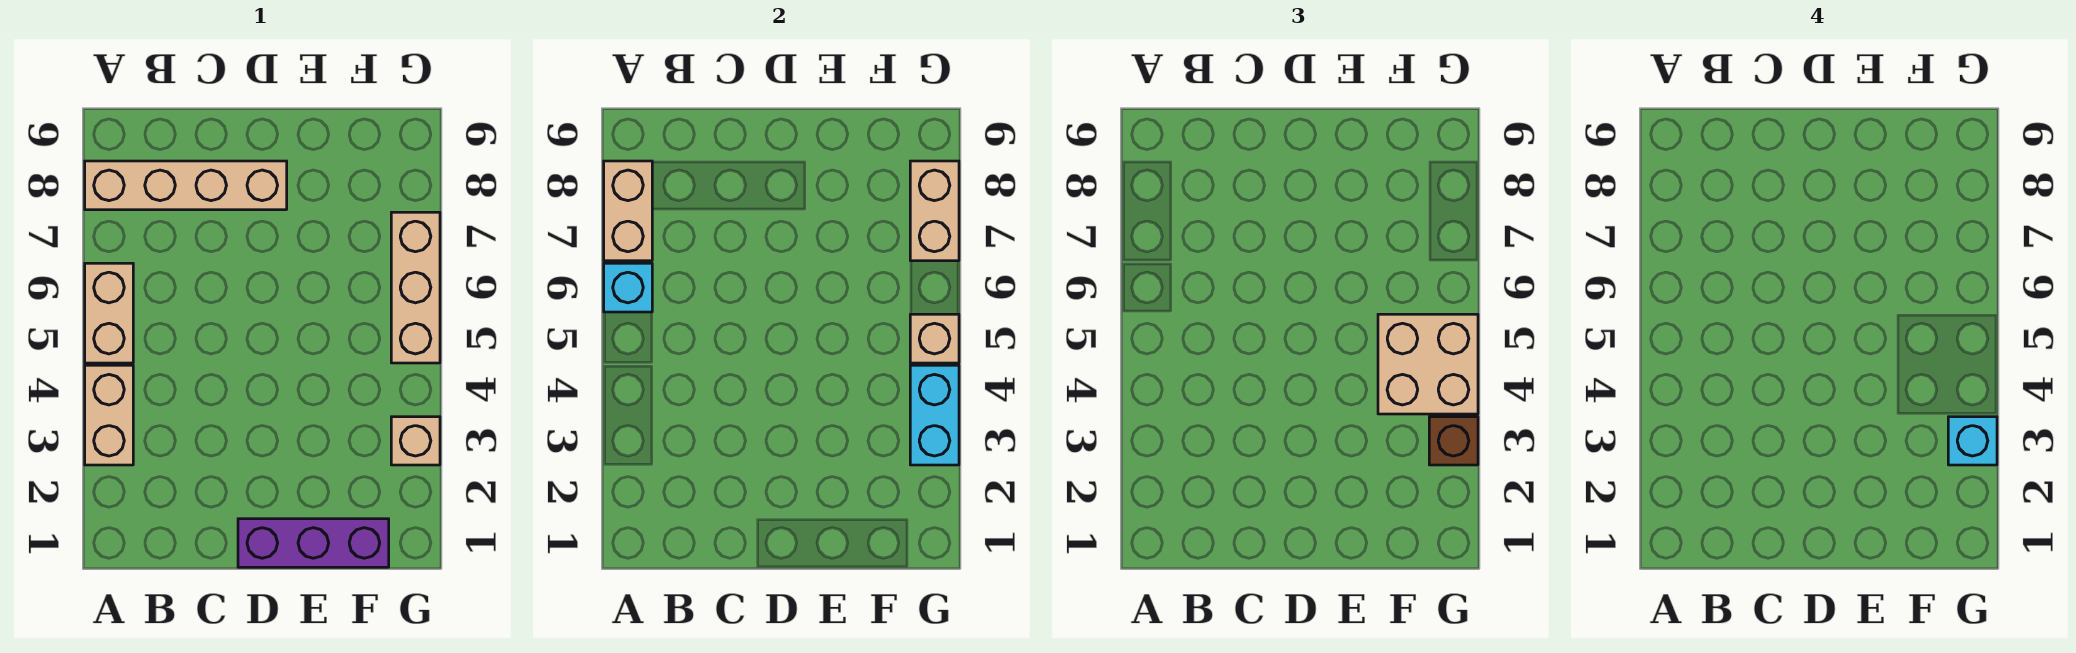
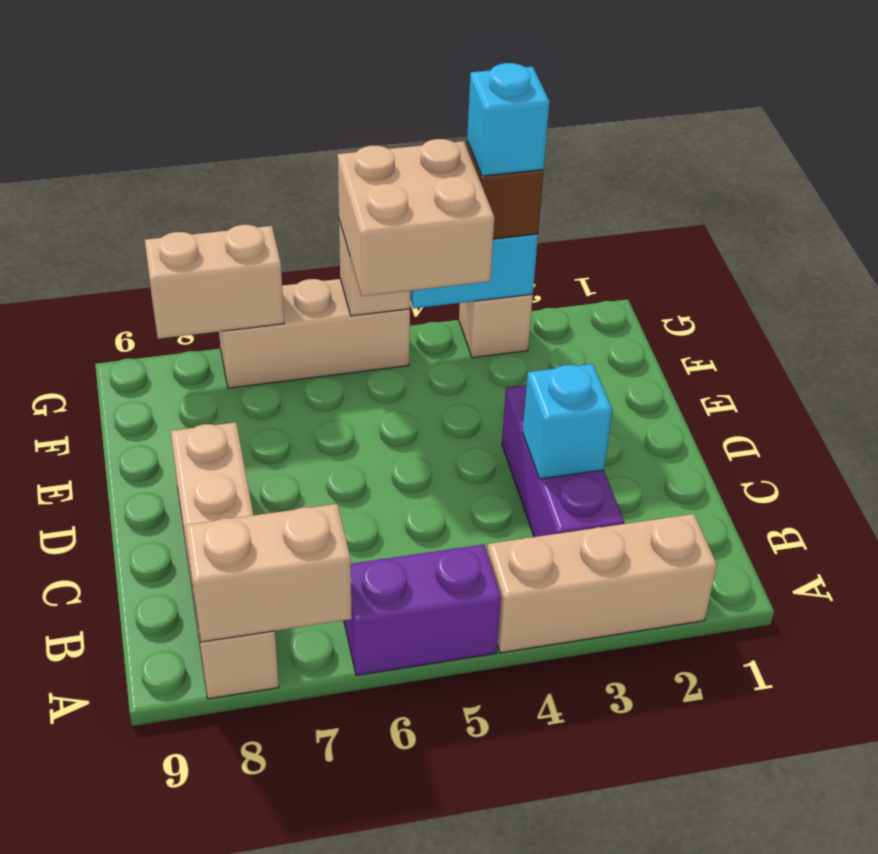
tan brick A3:A4 level 1 -> tan brick A2:A4 level 1
tan brick A5:A6 level 1 -> purple brick A5:A6 level 1
cyan brick A6 level 2 -> cyan brick C3 level 2
purple brick D1:F1 level 1 -> purple brick B3:D3 level 1

